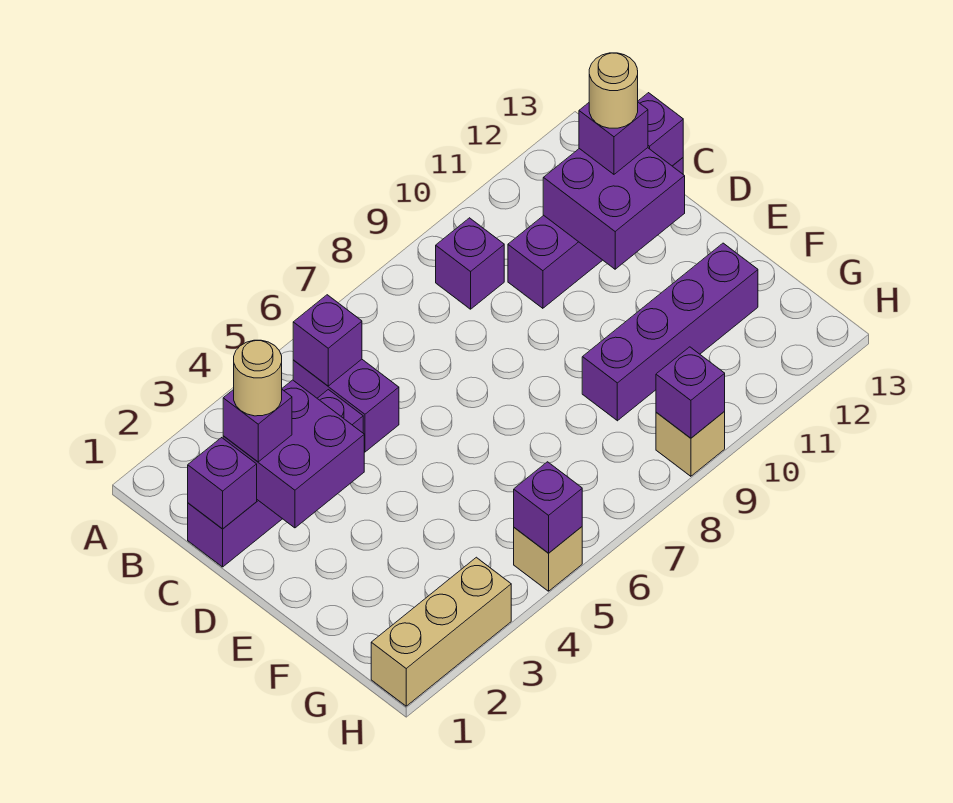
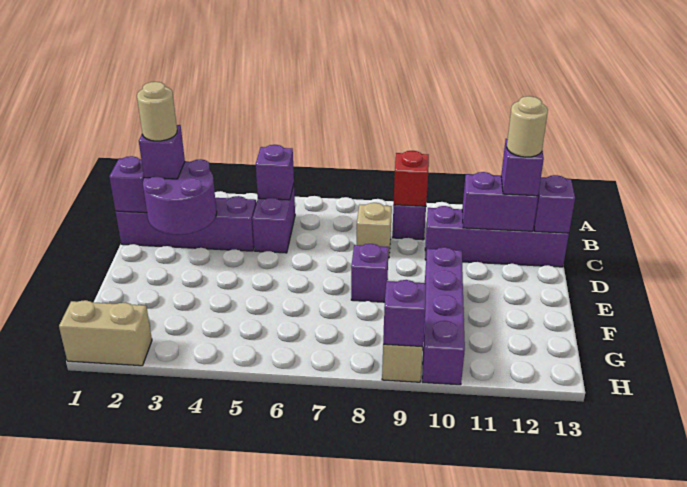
none -> red brick B9 level 2
purple brick C2:D3 level 2 -> purple round brick C2:D3 level 2
purple brick C11:D12 level 2 -> purple brick C11:C12 level 2
purple brick F9:F12 level 1 -> purple brick E10:H10 level 1
tan brick H1:H3 level 1 -> tan brick H1:H2 level 1
tan brick H5 level 1 -> tan brick C8 level 1
purple brick H5 level 2 -> purple brick E8 level 1

